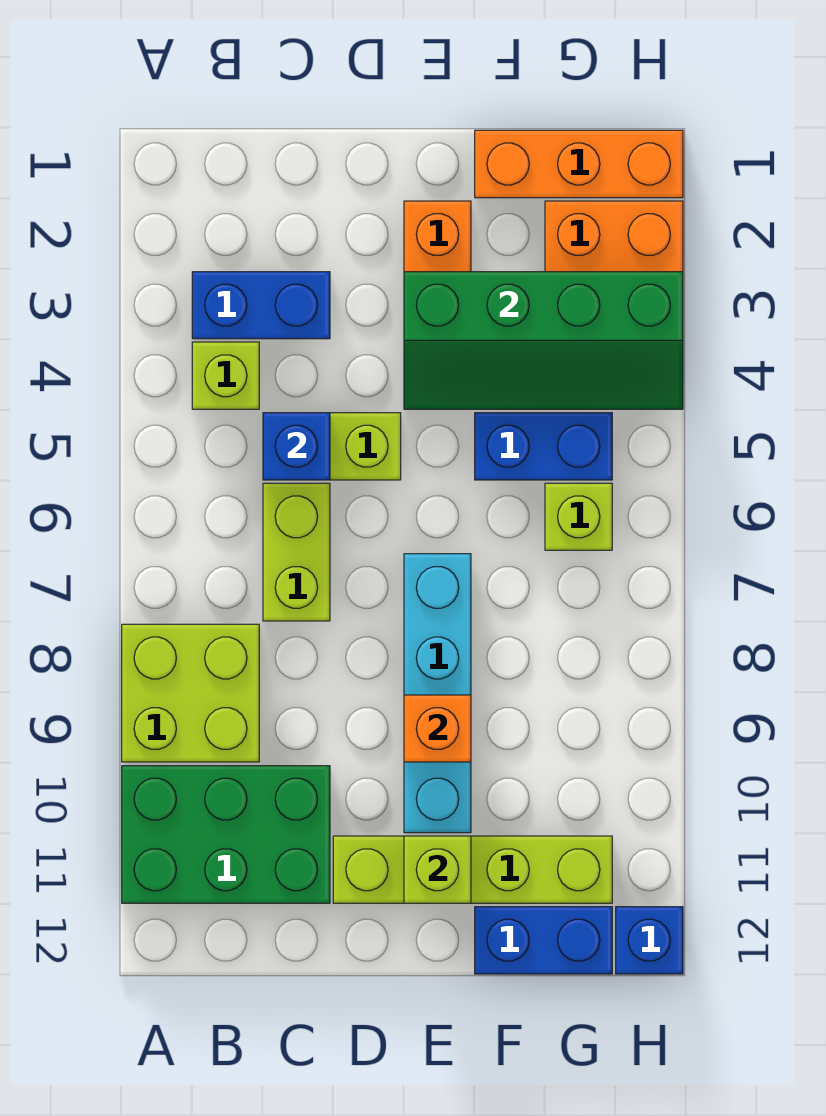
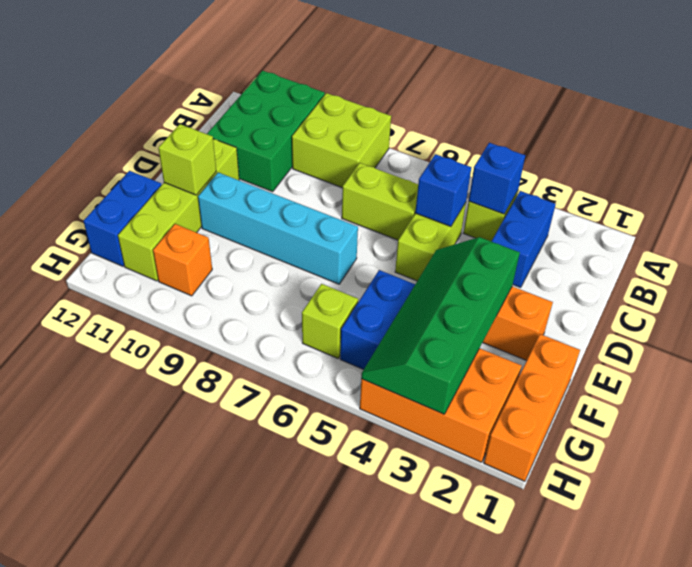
orange brick E9 level 2 -> orange brick G10 level 1
blue brick H12 level 1 -> blue brick B4 level 2

